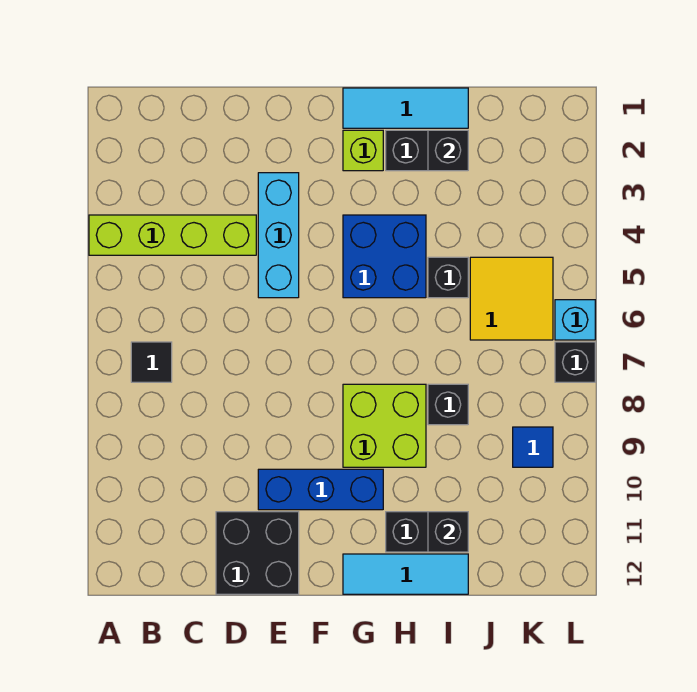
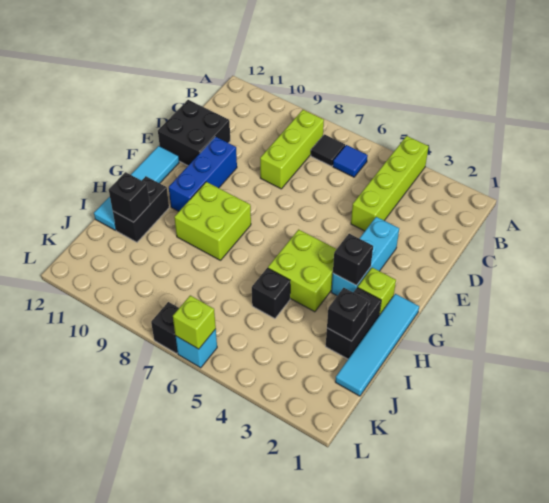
none -> lime brick B8:D8 level 1
cyan brick E3:E5 level 1 -> cyan brick E3:G3 level 1
cyan tile G1:I1 level 1 -> cyan tile G1:J1 level 1
blue brick G4:H5 level 1 -> lime brick G4:H5 level 1
cyan tile G12:I12 level 1 -> cyan tile F12:I12 level 1
black brick I8 level 1 -> black brick G3 level 2
yellow tile J5:K6 level 1 -> none
blue tile K9 level 1 -> blue tile B6 level 1
none -> lime brick L6 level 2

